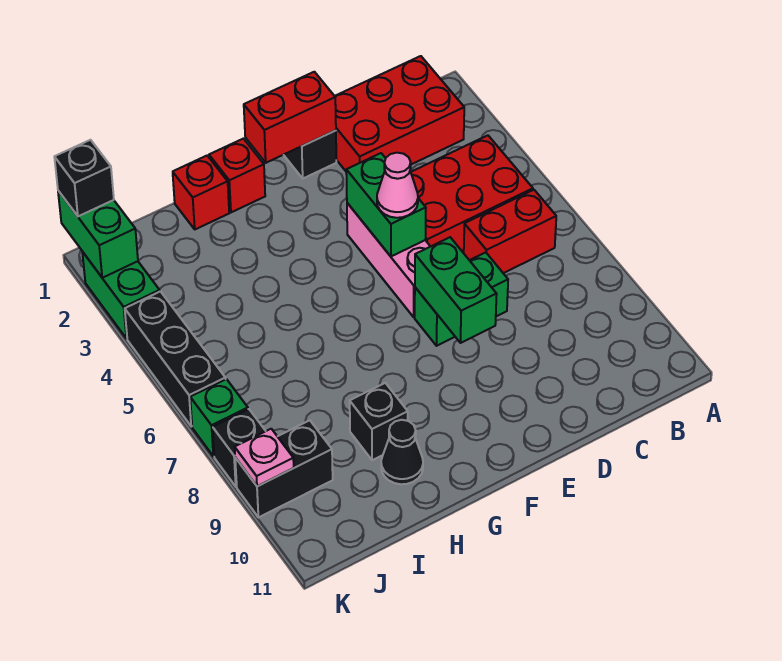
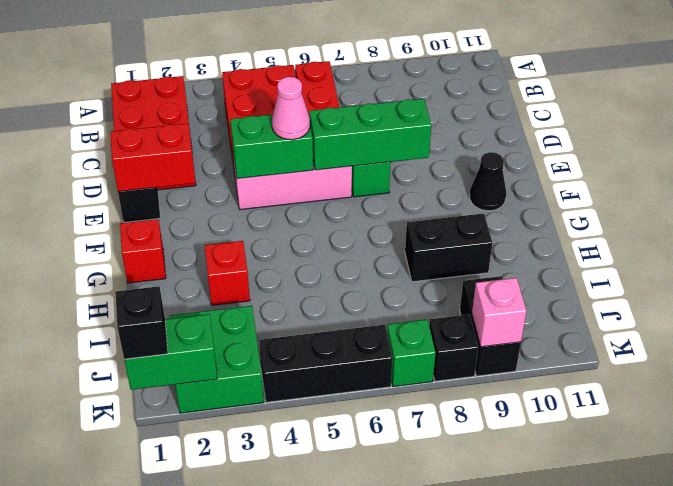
red brick E1:F1 level 2 -> red brick E1:E2 level 2
green brick E7:E8 level 2 -> green brick E6:E8 level 2
red brick H1 level 1 -> red brick H3 level 1
black brick H9 level 1 -> black brick H8:H9 level 1
black cone H10 level 1 -> black cone F10 level 1
green brick K2:K3 level 1 -> green brick J2:K3 level 1
pink plate K9 level 2 -> pink brick K9 level 2

